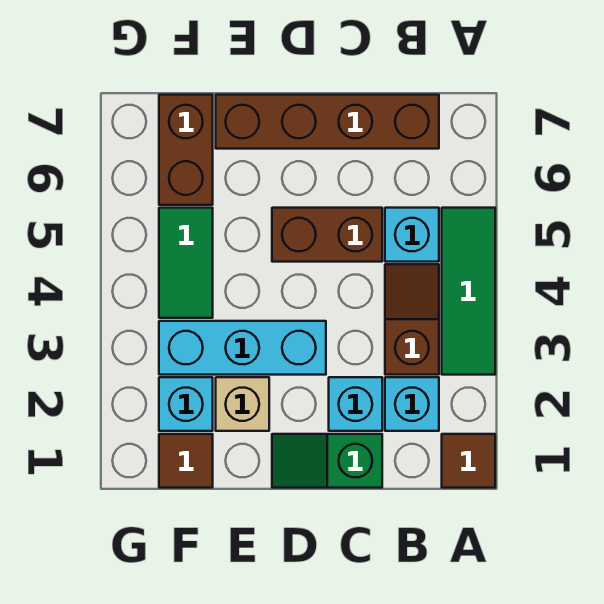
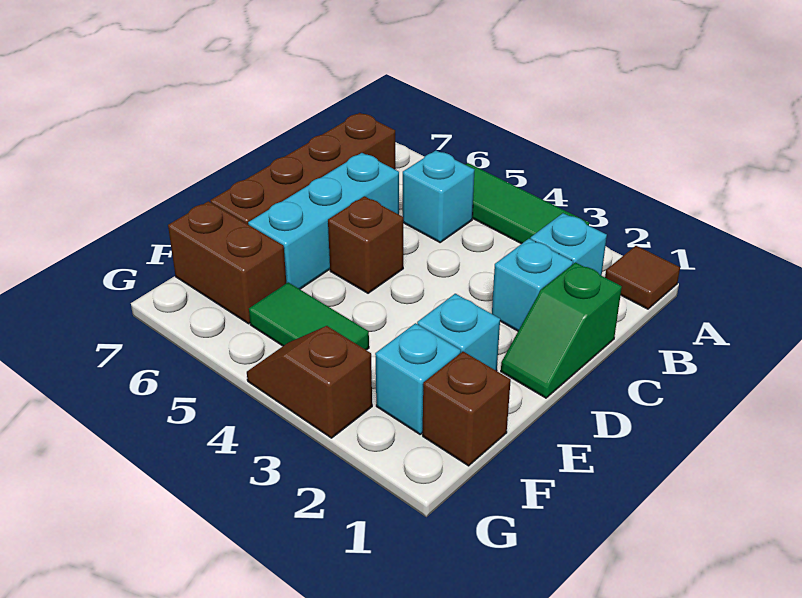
brown slope B3:B4 level 1 top 3 -> brown slope G3:G4 level 1 top 3
brown brick C5:D5 level 1 -> brown brick D5 level 1
cyan brick D3:F3 level 1 -> cyan brick C6:E6 level 1
tan brick E2 level 1 -> cyan brick E2 level 1
brown tile F1 level 1 -> brown brick F1 level 1

